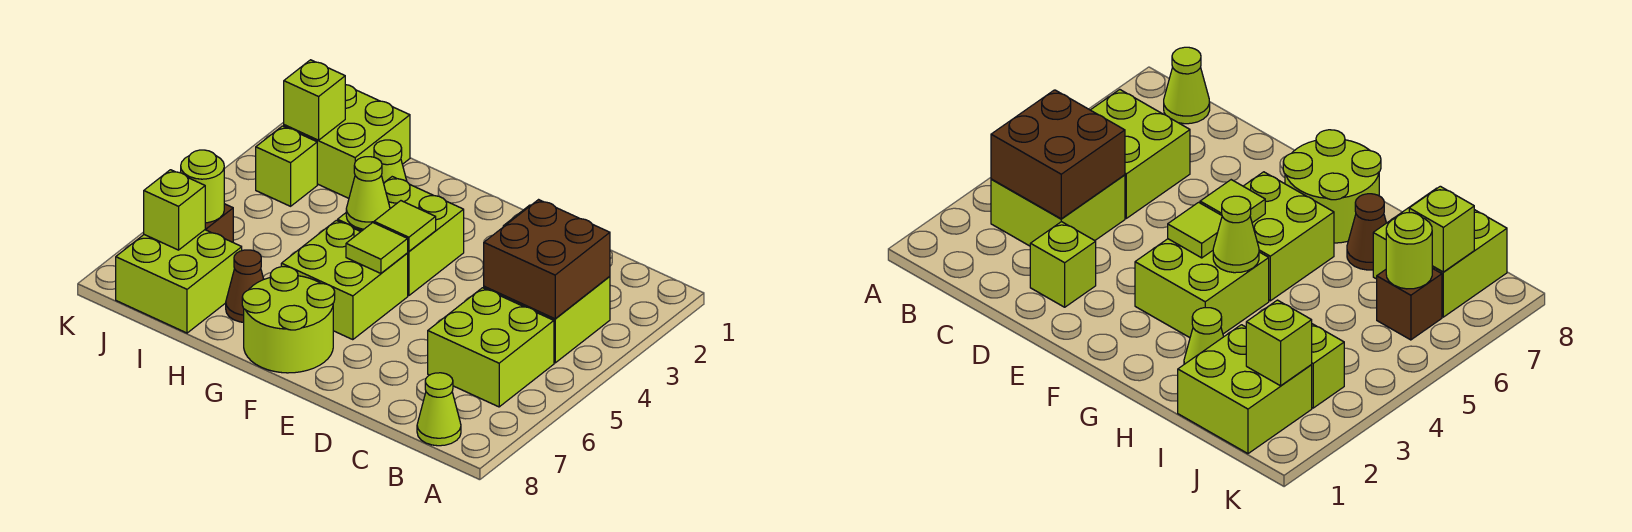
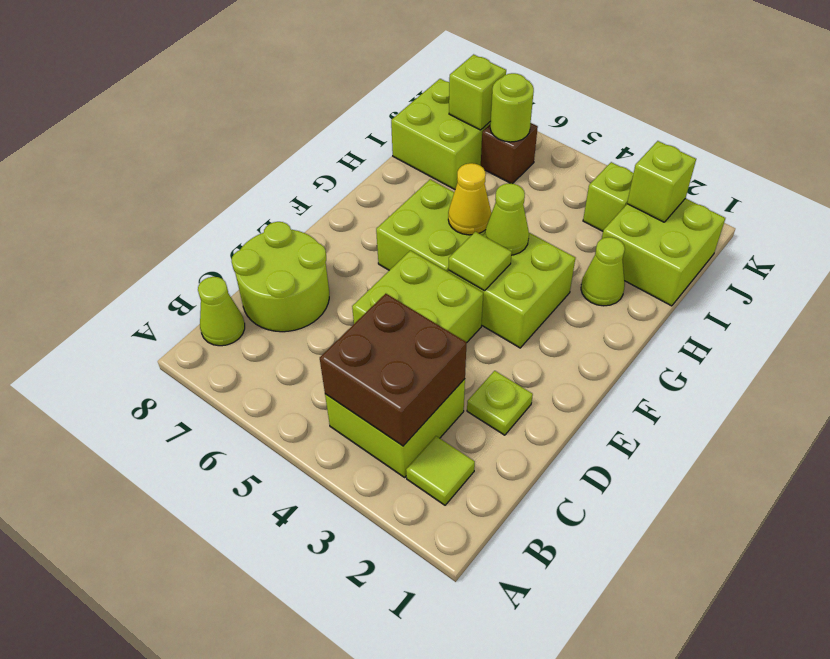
lime brick B5:C6 level 1 -> lime brick D4:E5 level 1
lime brick D2 level 1 -> lime plate D2 level 1
lime tile F5 level 2 -> lime tile B2 level 1
lime round brick F7:G8 level 1 -> lime round brick C7:D8 level 1
none -> yellow cone G5 level 2
brown cone H7 level 1 -> none

